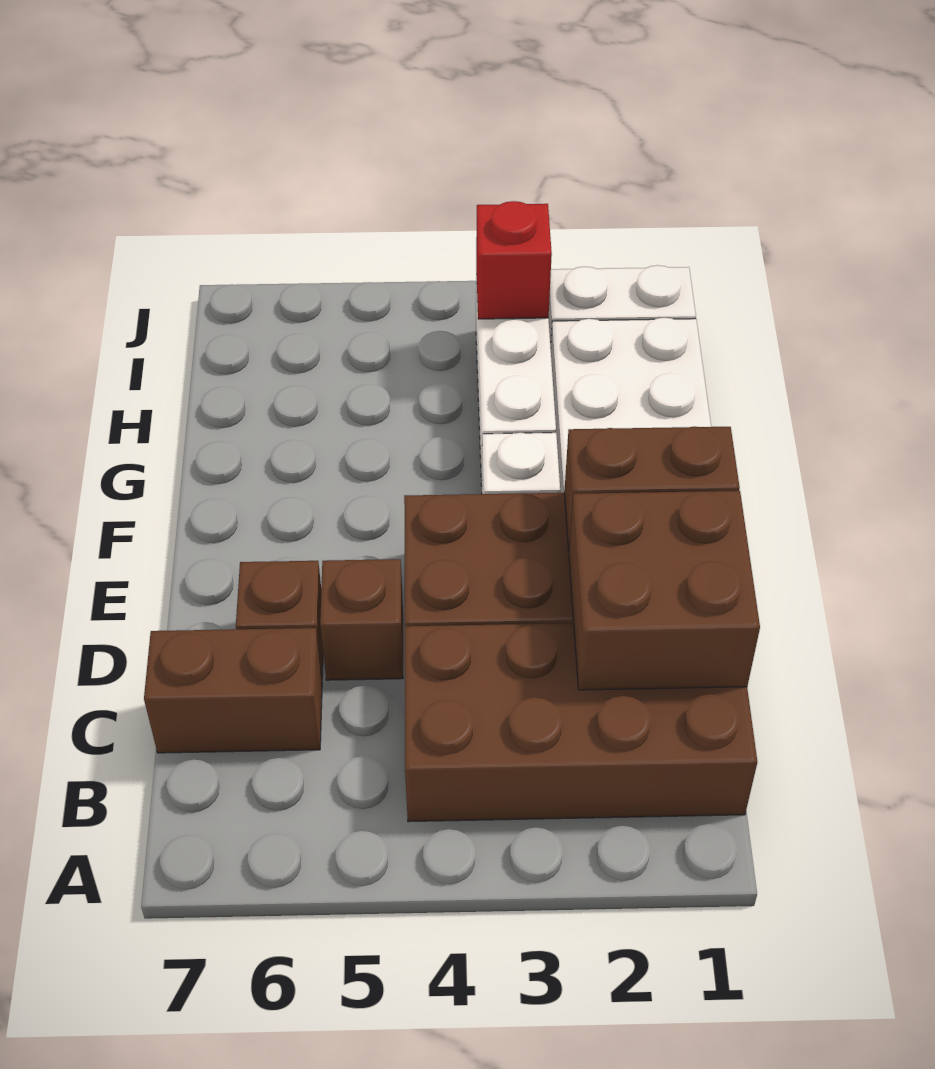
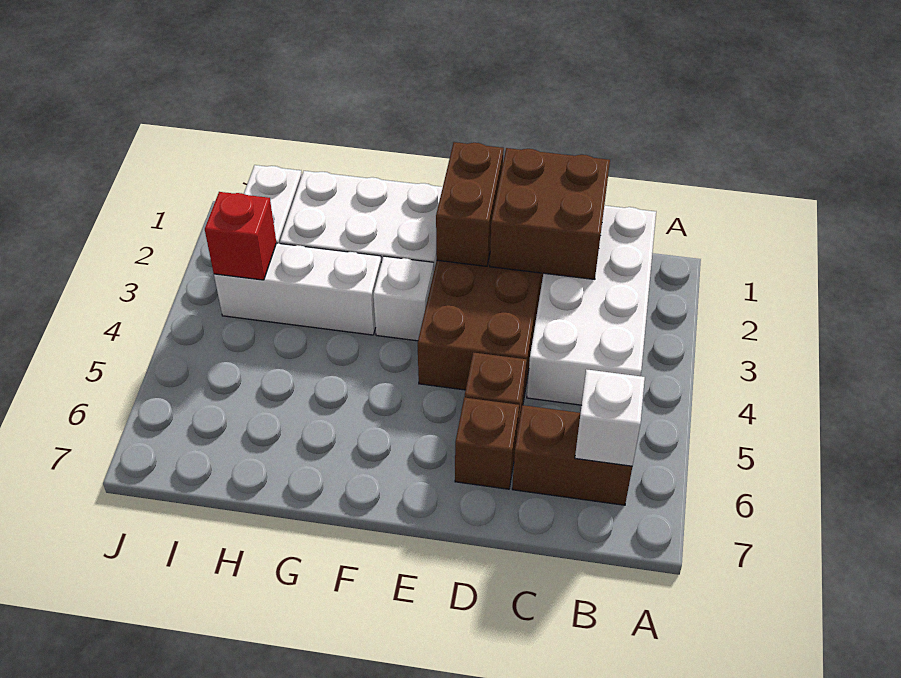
brown brick B1:C4 level 1 -> white brick B1:C4 level 1
none -> white brick B6 level 2
brown brick C6:C7 level 1 -> brown brick B6:C6 level 1

